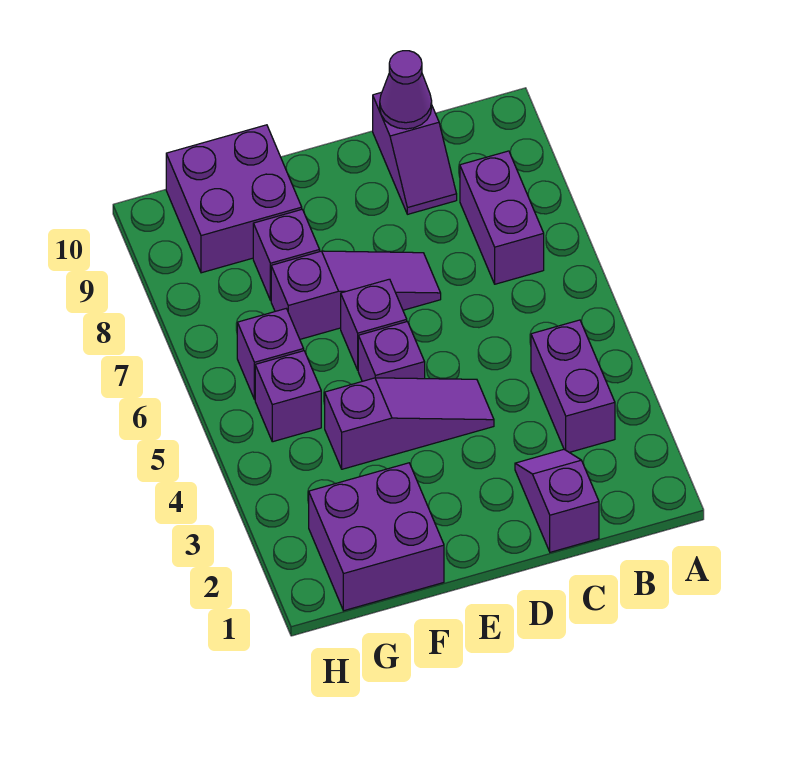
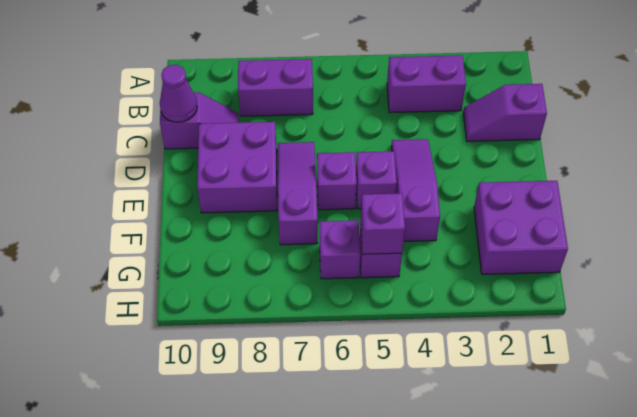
purple brick F8 level 1 -> purple brick G5 level 2
purple brick F9:G10 level 1 -> purple brick D8:E9 level 1

